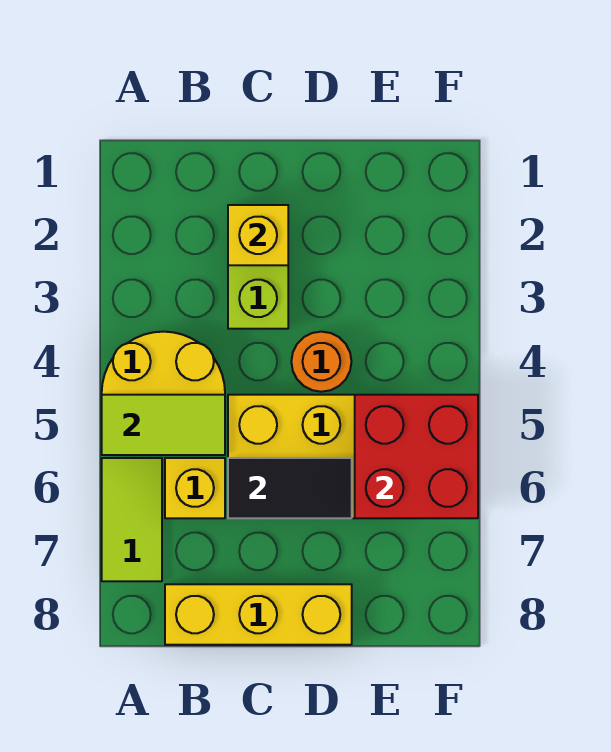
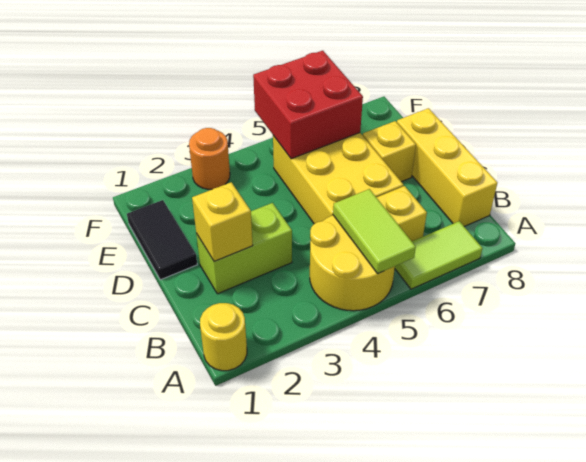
none -> yellow round brick A1 level 1
black tile C6:D6 level 2 -> black tile D1:E1 level 1
orange round brick D4 level 1 -> orange round brick F3 level 1
none -> yellow brick D7 level 1

